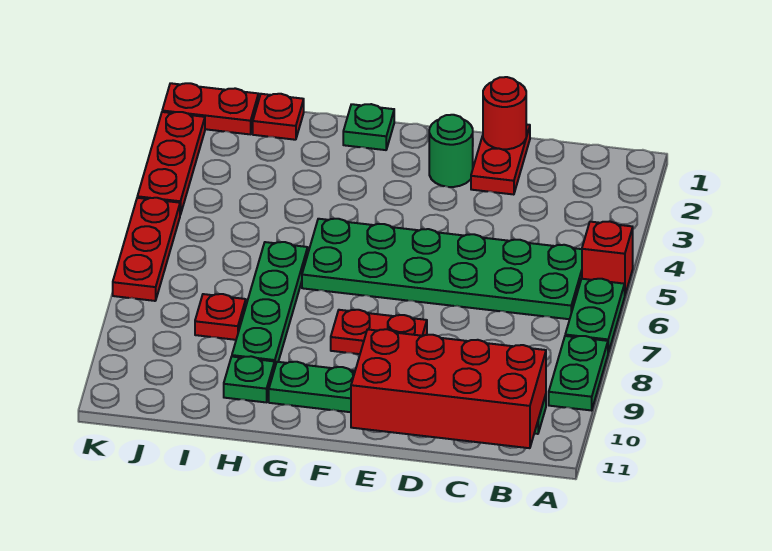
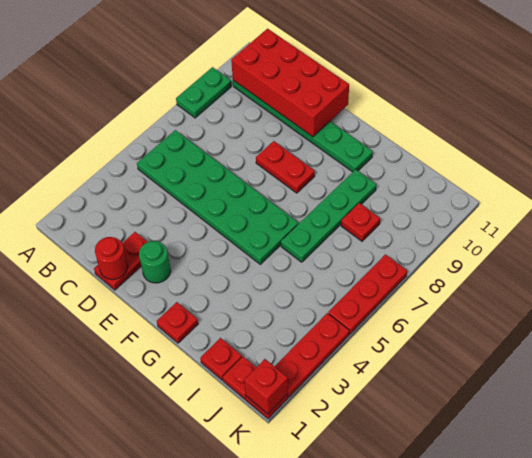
red brick A5 level 1 -> red brick K1 level 2
green plate A6:A7 level 1 -> none
green plate G1 level 1 -> red plate G1 level 1
green plate H10 level 1 -> none

